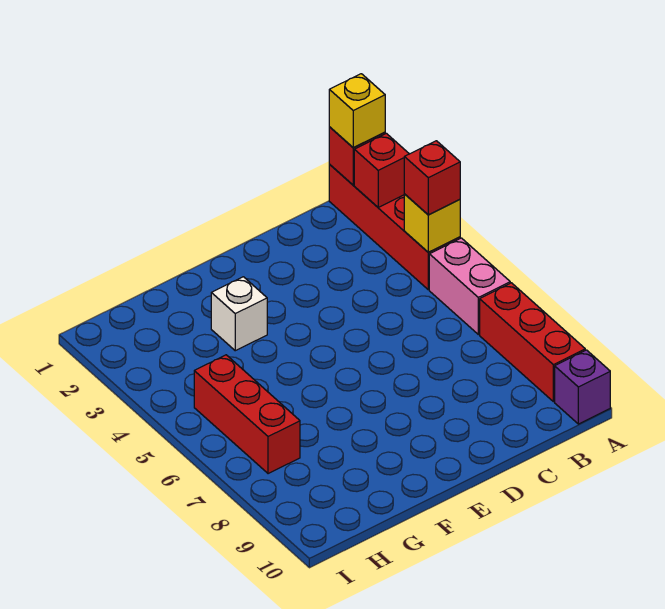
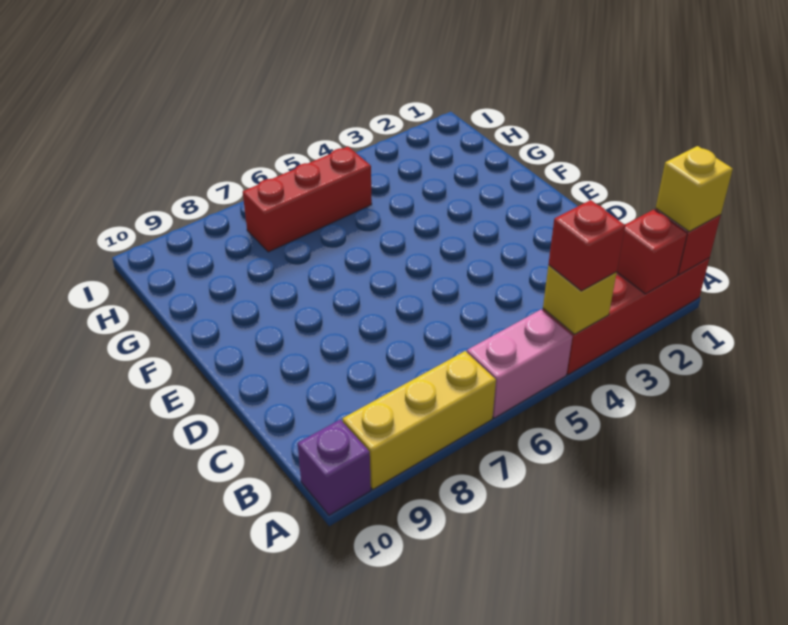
red brick A7:A9 level 1 -> yellow brick A7:A9 level 1
white brick F3 level 1 -> none

